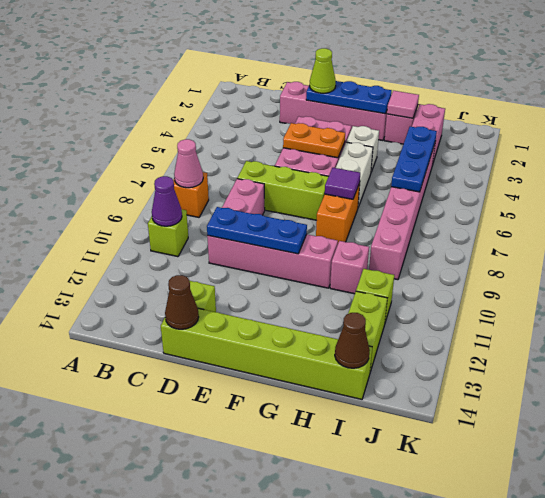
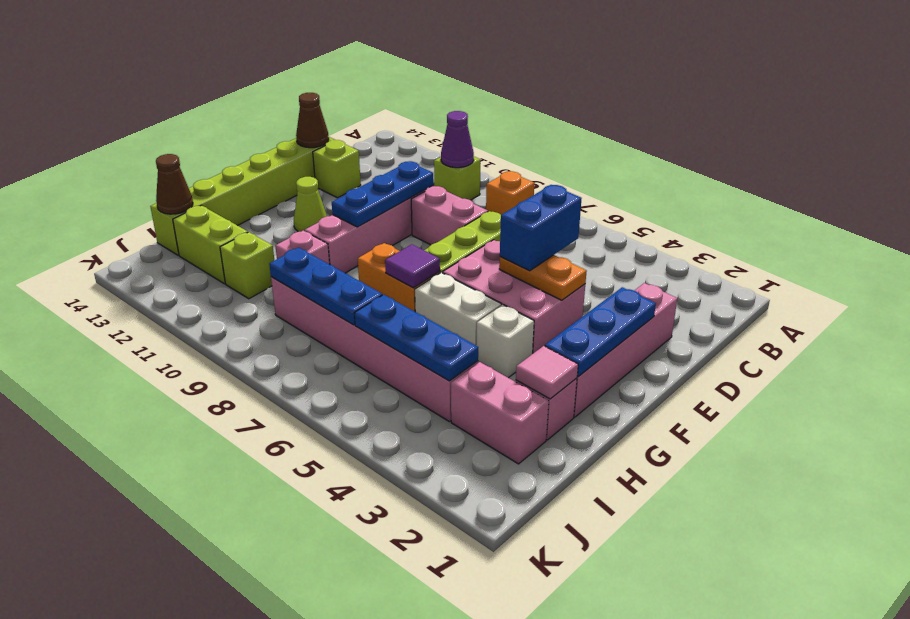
pink cone B8 level 2 -> none
none -> blue brick D5:E5 level 3
lime cone E2 level 3 -> lime cone F12 level 1
orange plate E5:F5 level 2 -> orange plate E4:E5 level 2
none -> blue plate I7:I9 level 2

